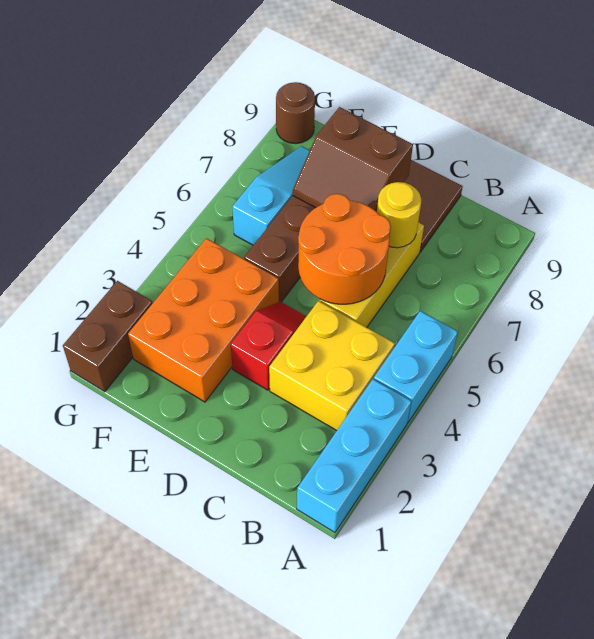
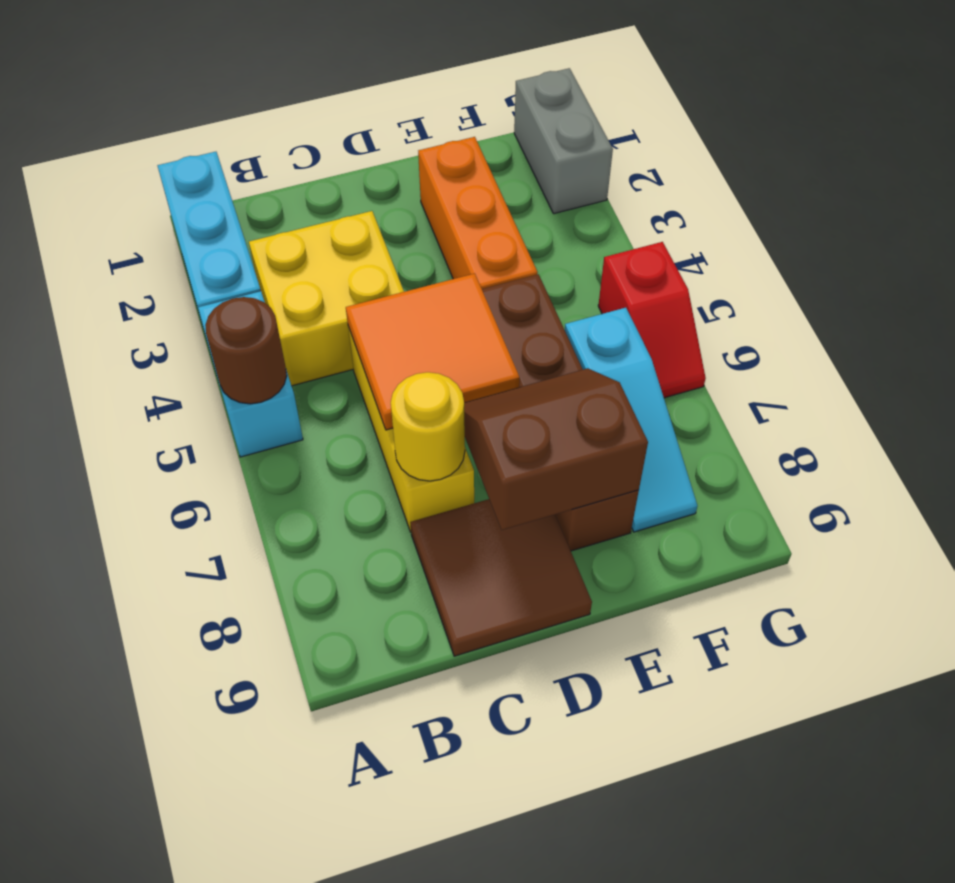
orange round brick C5:D6 level 2 -> orange tile C5:D6 level 2
red slope D3:D4 level 1 top 3 -> red slope G5:G6 level 1 top 5
orange brick E2:F4 level 1 -> orange brick E2:E4 level 1
brown brick G1:G2 level 1 -> grey brick G1:G2 level 1
brown round brick G9 level 1 -> brown round brick A5 level 2

